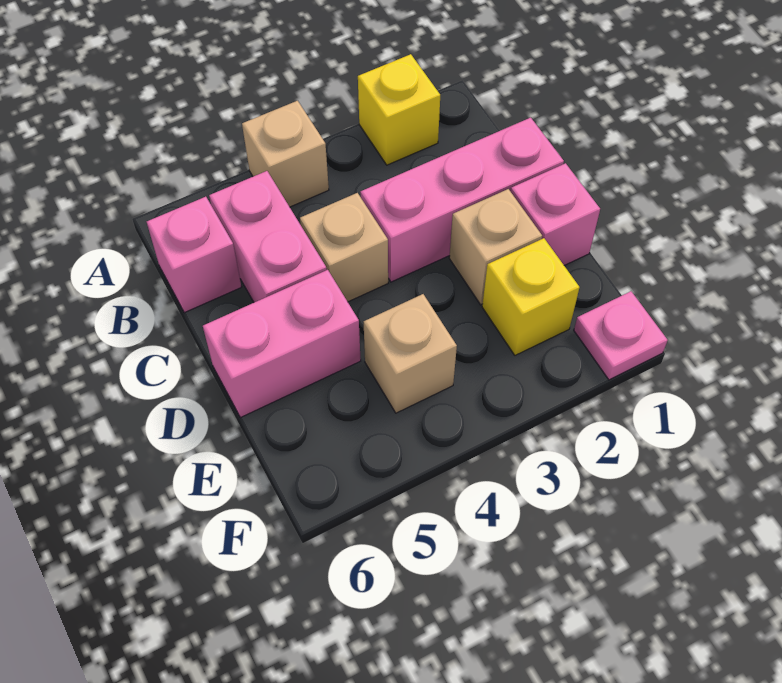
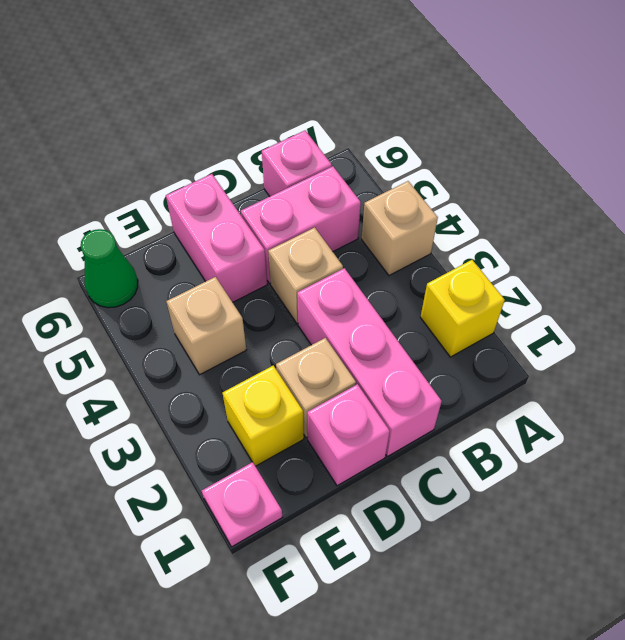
none -> green cone F6 level 1

